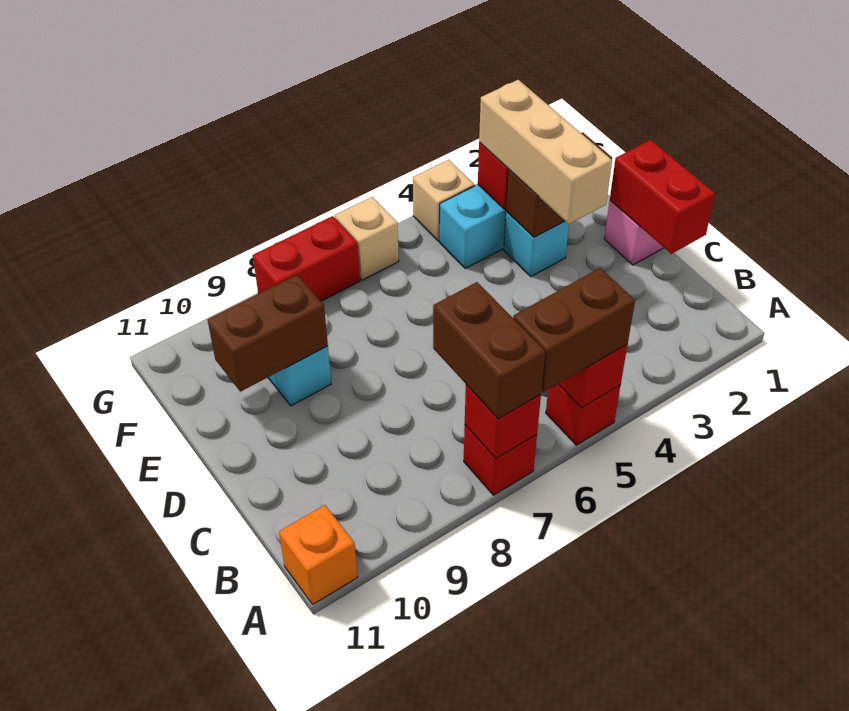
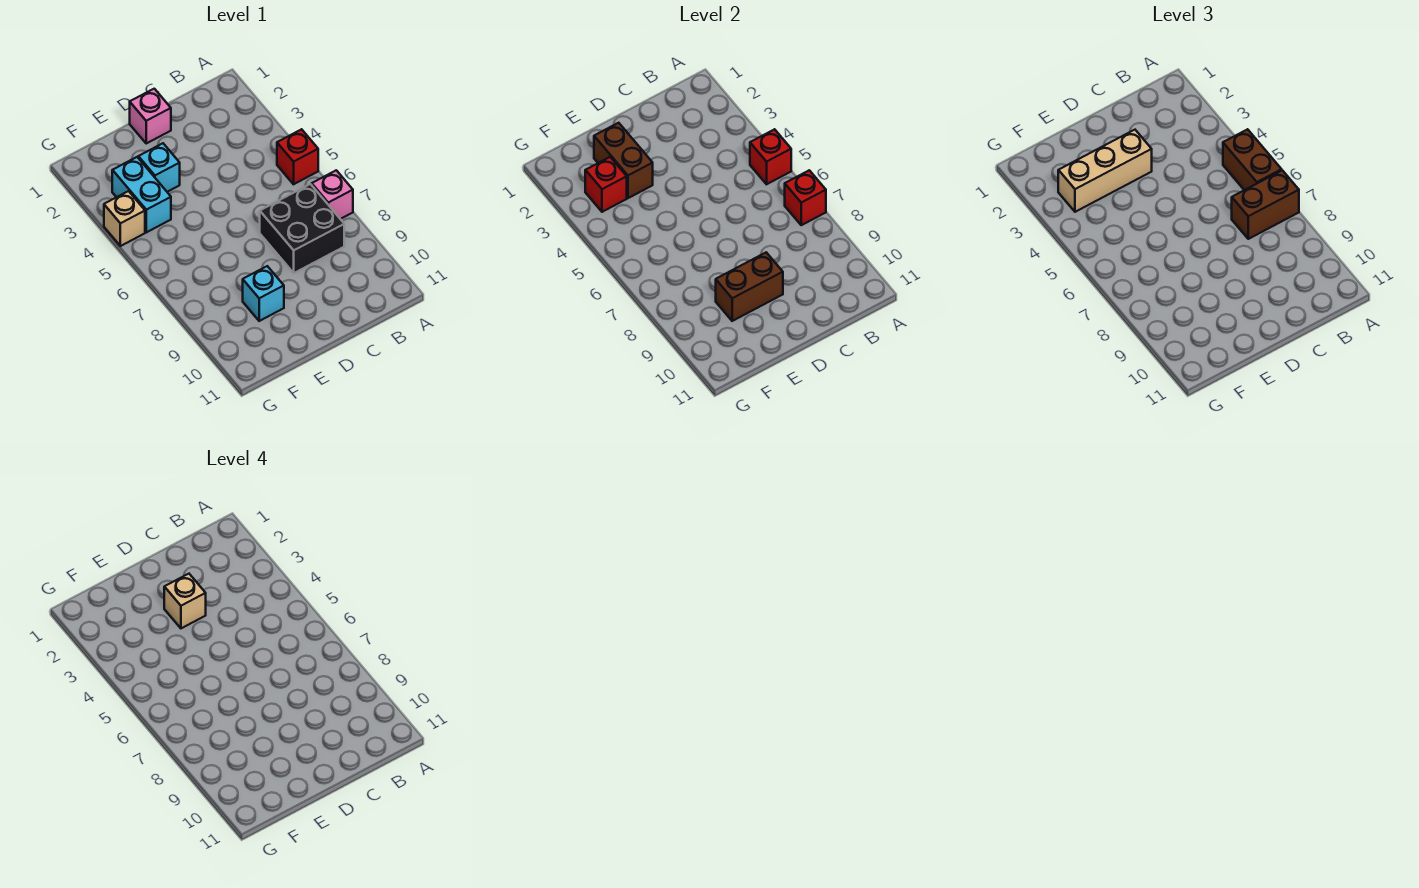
red brick A7 level 1 -> pink brick A7 level 1
orange brick A11 level 1 -> none
none -> black brick B7:C8 level 1
red brick C1:D1 level 2 -> none
brown brick E9:E10 level 2 -> brown brick D9:E9 level 2
tan brick G6 level 1 -> tan brick D3 level 4
red brick G7:G8 level 1 -> none

